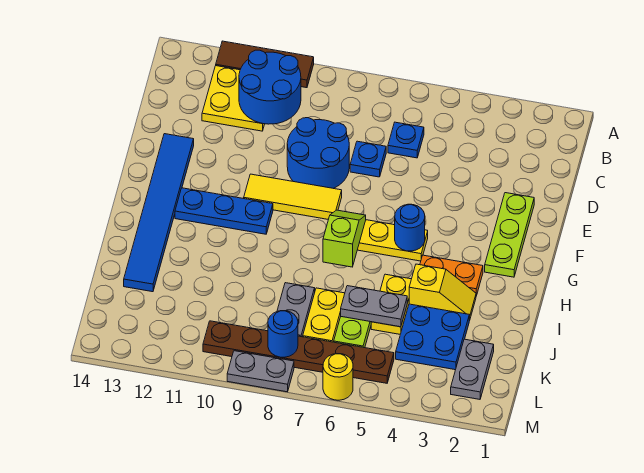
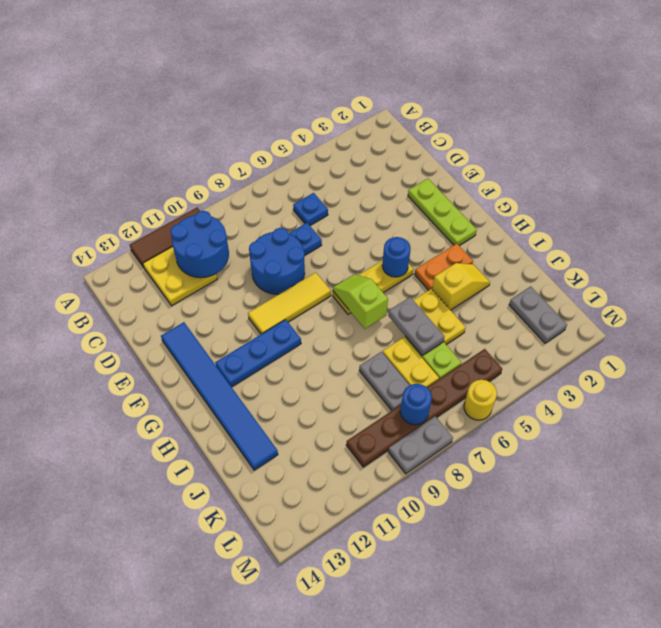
blue plate J3:K4 level 1 -> none
grey plate J5:J6 level 2 -> grey plate I6:J6 level 2

